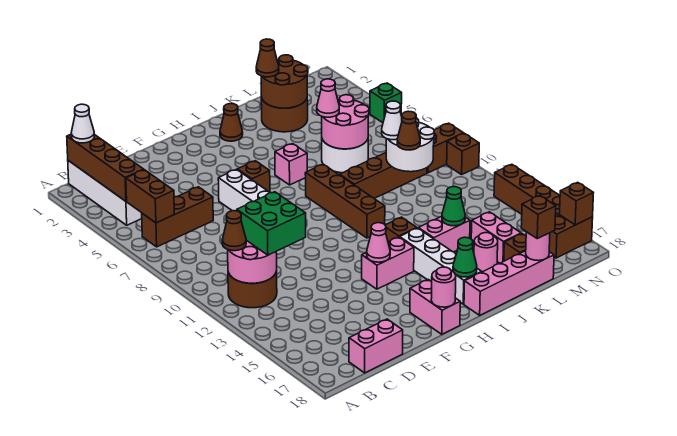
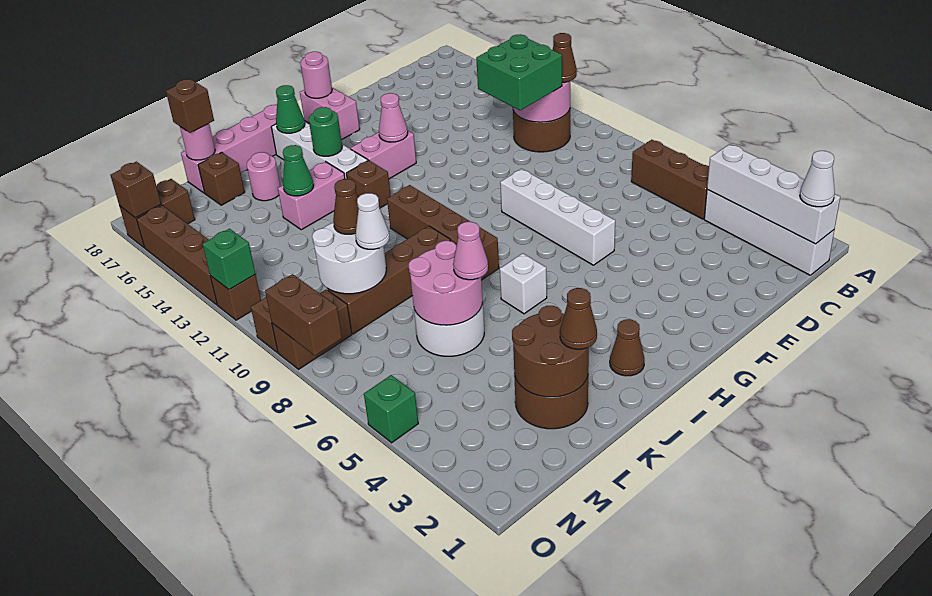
brown brick B1:B4 level 2 -> white brick B1:B4 level 2
brown brick B5:B6 level 2 -> brown brick O8:O9 level 2
brown brick B6:D6 level 1 -> brown brick B5:B7 level 1
pink brick C18:D18 level 1 -> none
brown brick G6 level 1 -> brown brick O12 level 1
pink brick I6 level 1 -> white brick I6 level 1
none -> green round brick I15 level 2
pink brick L15:L16 level 1 -> none
none -> green brick O12 level 2

